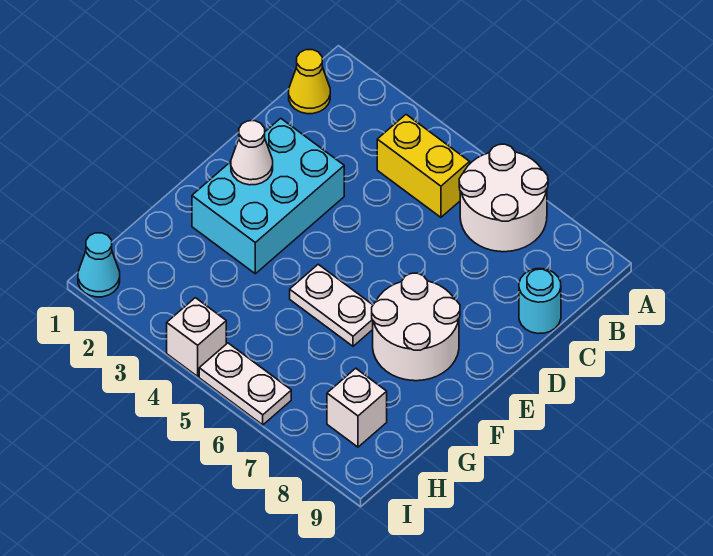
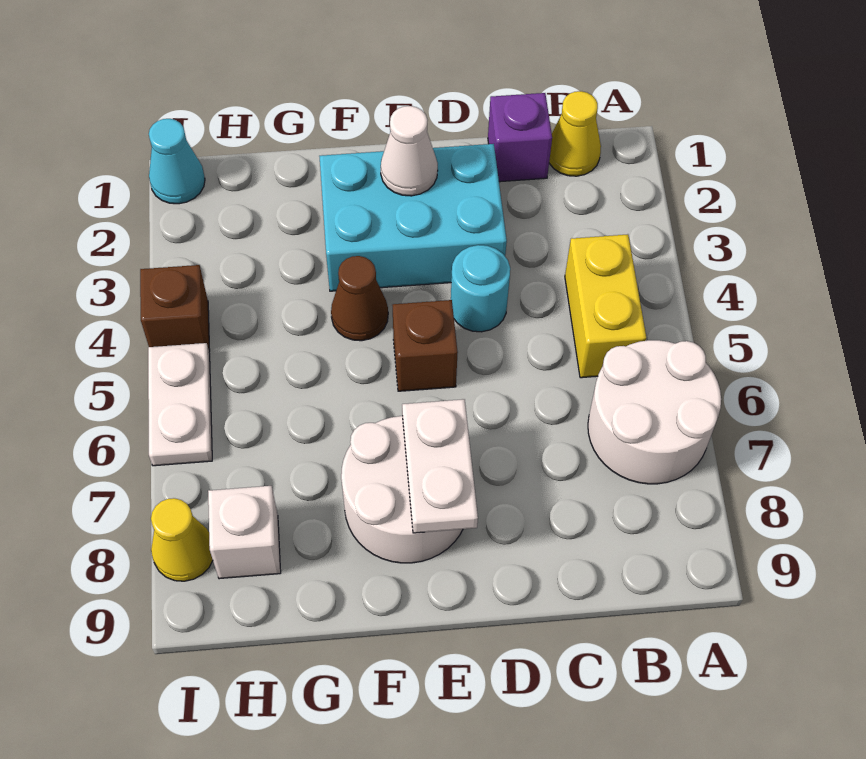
none -> purple brick C1 level 1
cyan round brick C9 level 1 -> cyan round brick D4 level 1
none -> brown brick E5 level 1
none -> brown cone F4 level 1
white plate F5:F6 level 1 -> white plate E7:E8 level 2
white brick I4 level 1 -> brown brick I4 level 1
none -> yellow cone I8 level 1

